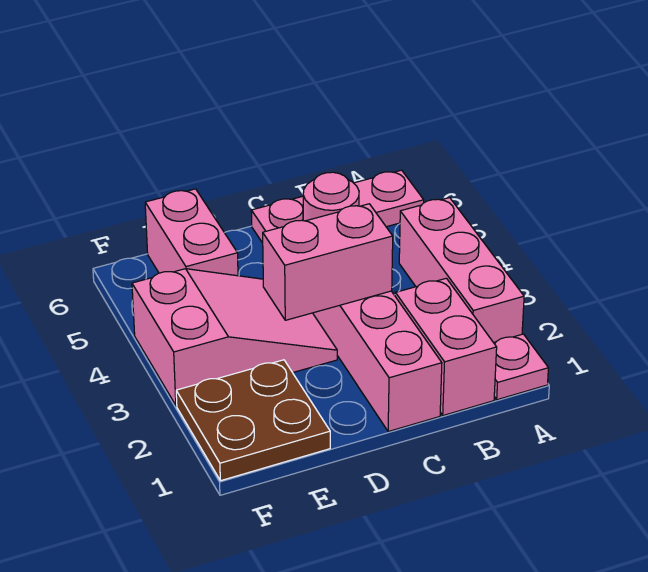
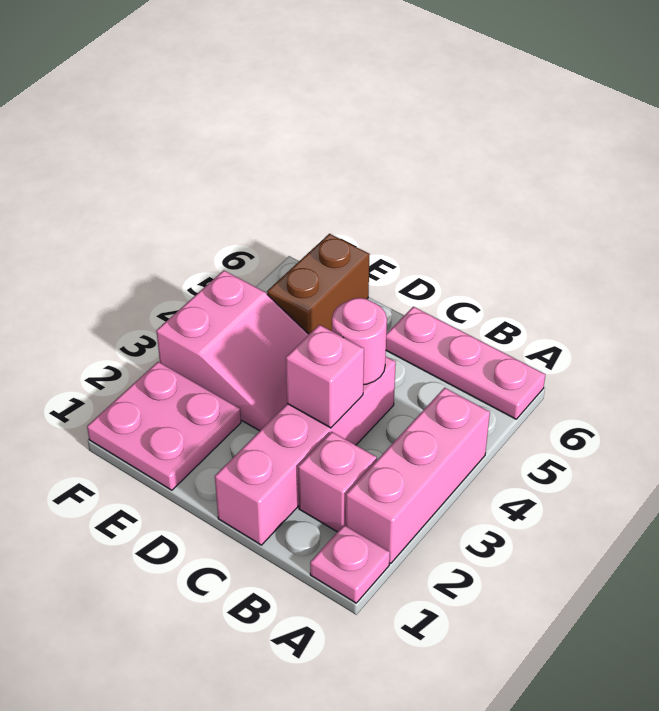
pink brick B1:B2 level 1 -> pink brick B2 level 1
pink brick C3:D3 level 2 -> pink brick C3 level 2
brown plate E1:F2 level 1 -> pink plate E1:F2 level 1
pink brick E5:E6 level 1 -> brown brick E5:E6 level 1

